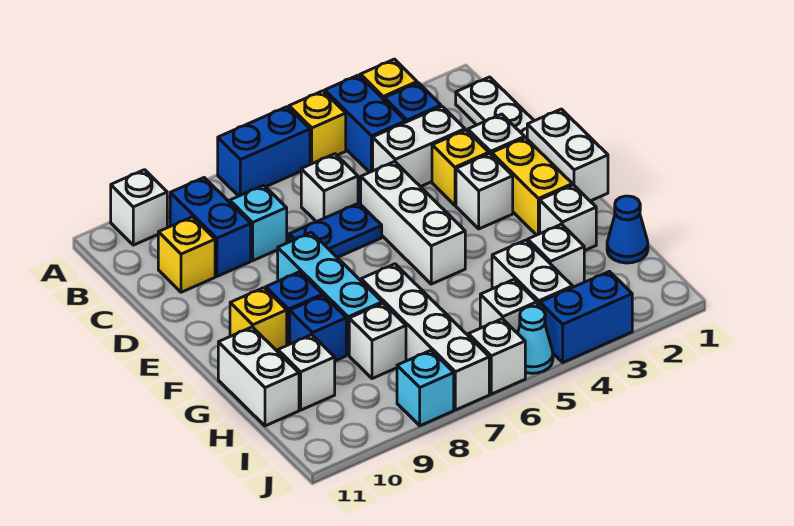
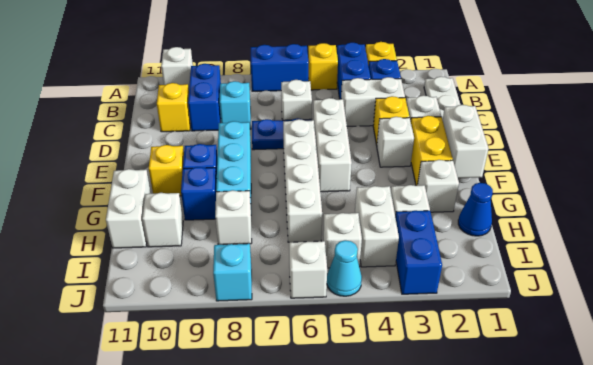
white brick G7:J7 level 1 -> white brick E6:H6 level 1
blue brick J3:J4 level 1 -> blue brick I3:J3 level 1

